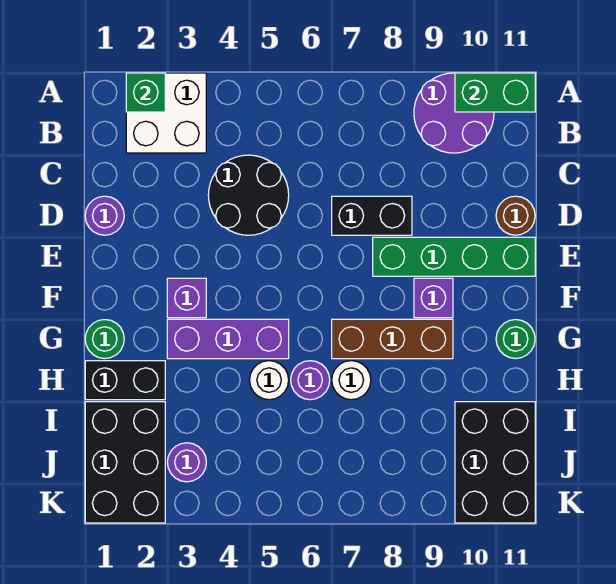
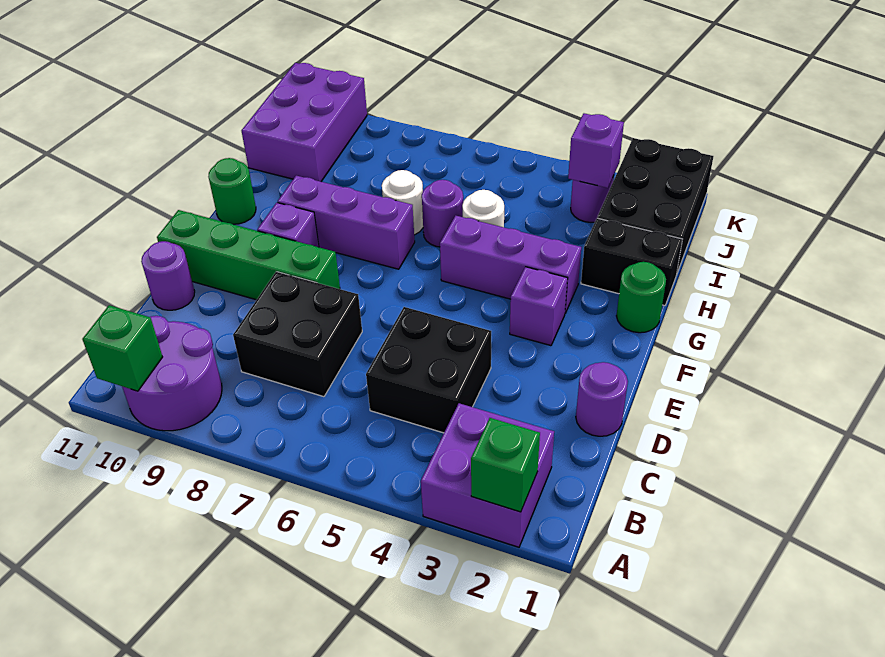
white brick A2:B3 level 1 -> purple brick A2:B3 level 1
green brick A10:A11 level 2 -> green brick A10 level 2
black round brick C4:D5 level 1 -> black brick C4:D5 level 1
black brick D7:D8 level 1 -> black brick C7:D8 level 1
brown round brick D11 level 1 -> purple round brick D11 level 1
brown brick G7:G9 level 1 -> purple brick G7:G9 level 1
black brick I10:K11 level 1 -> purple brick I10:K11 level 1
none -> purple brick J3 level 2

